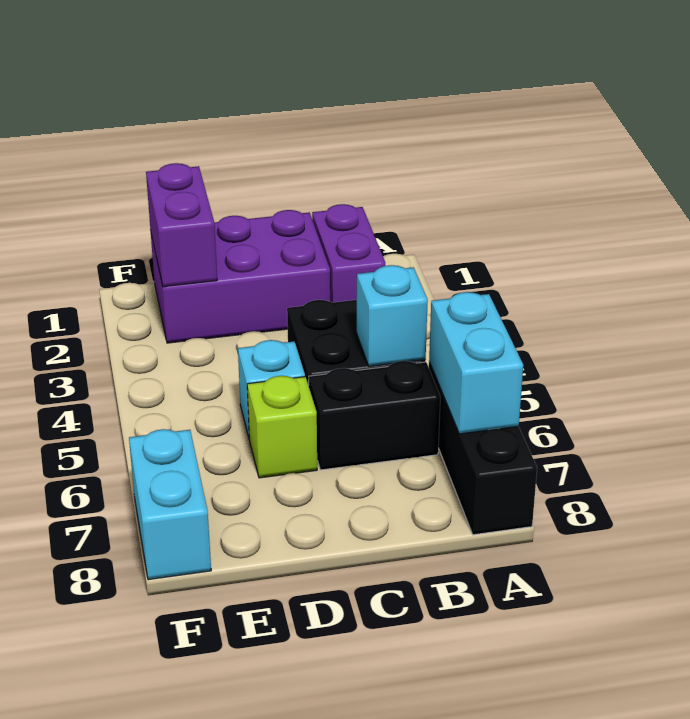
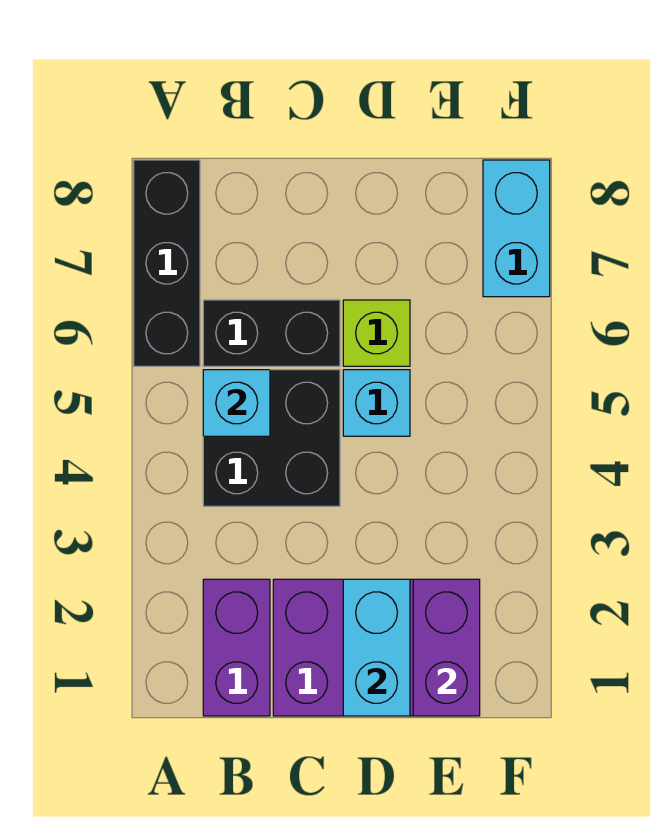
cyan brick A6:A7 level 2 -> cyan brick D1:D2 level 2

